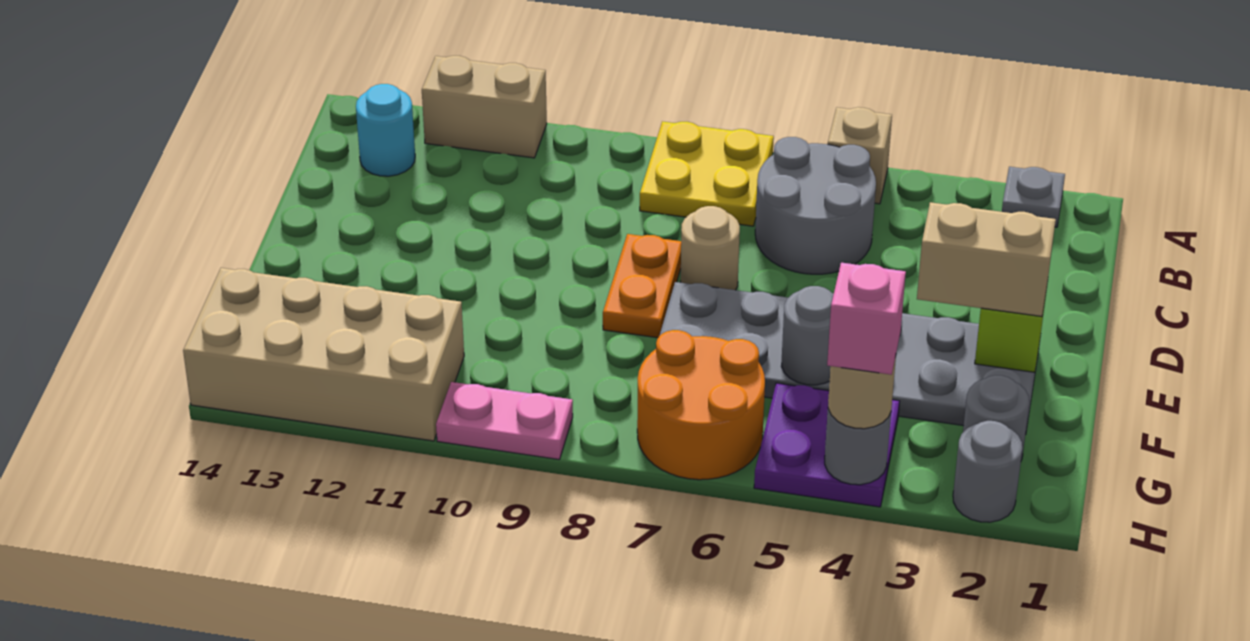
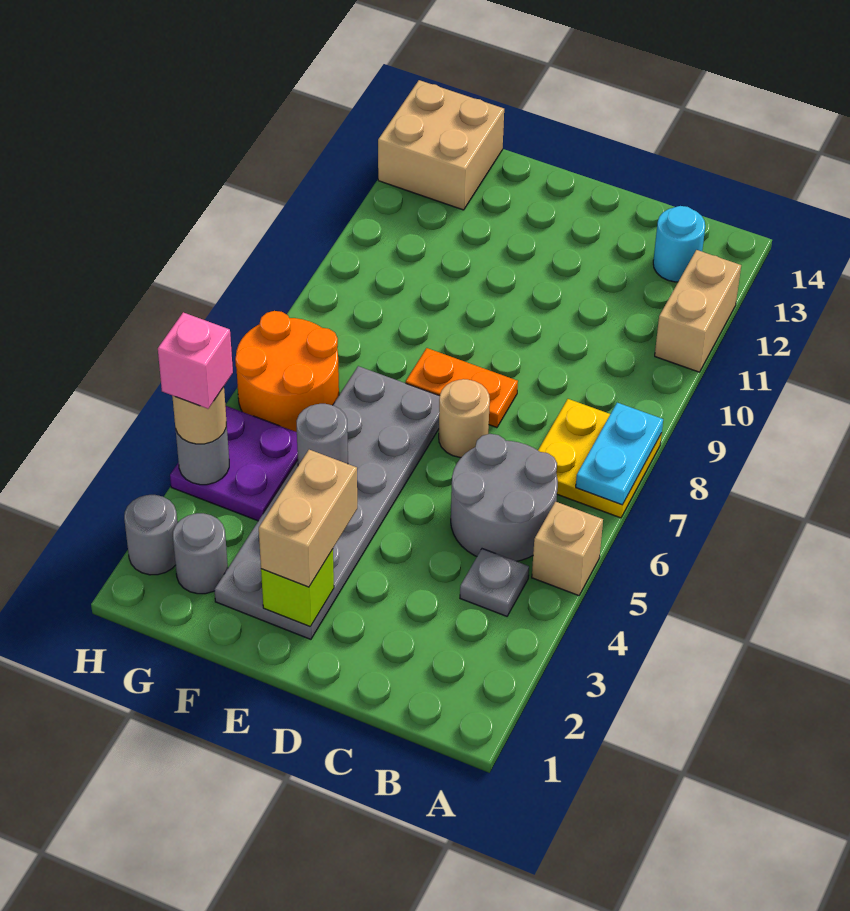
grey plate A2 level 1 -> grey plate B4 level 1
none -> cyan plate A7:A8 level 2
tan brick G11:H14 level 1 -> tan brick G13:H14 level 1
pink plate H9:H10 level 1 -> none

